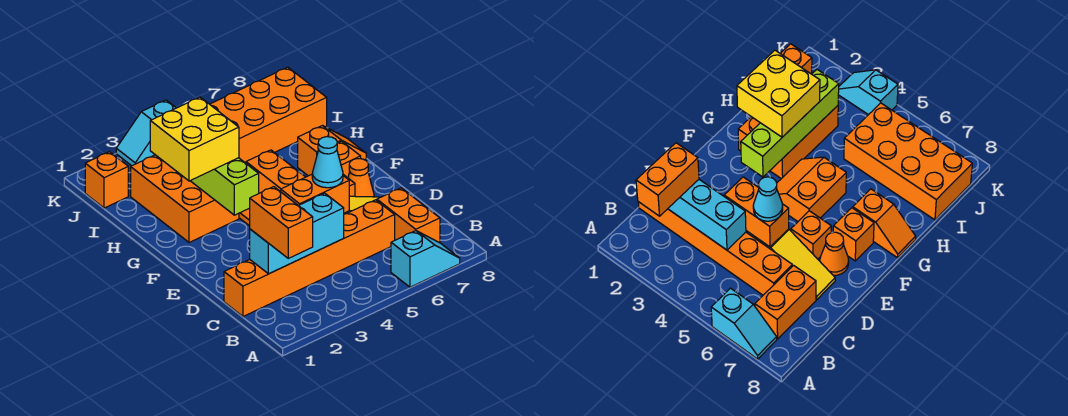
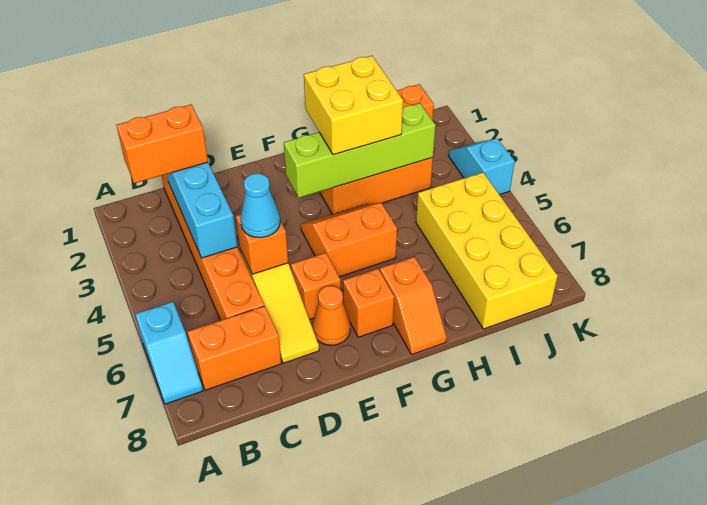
orange brick D4:D5 level 2 -> orange brick D5 level 2
orange brick I5:J8 level 1 -> yellow brick I5:J8 level 1

